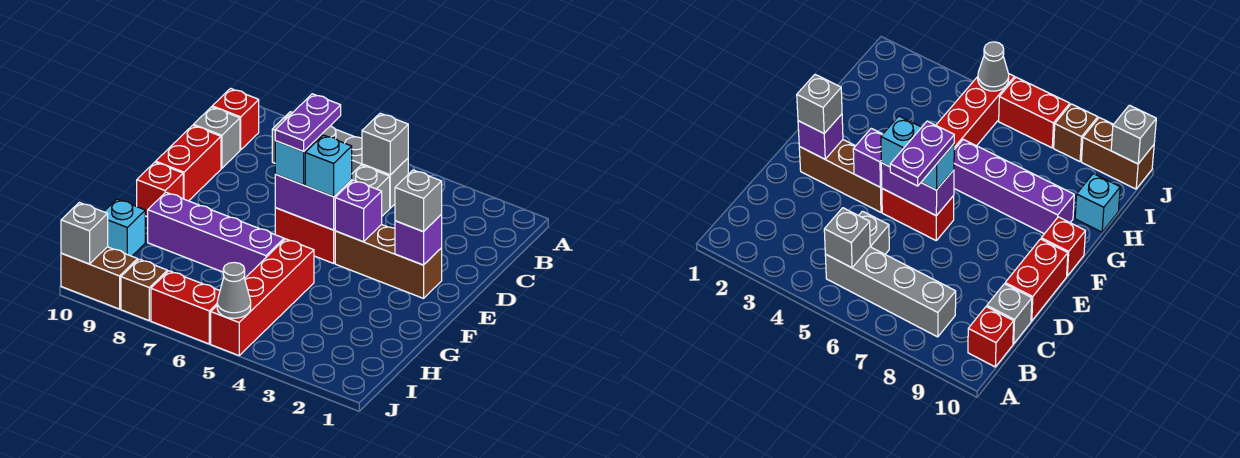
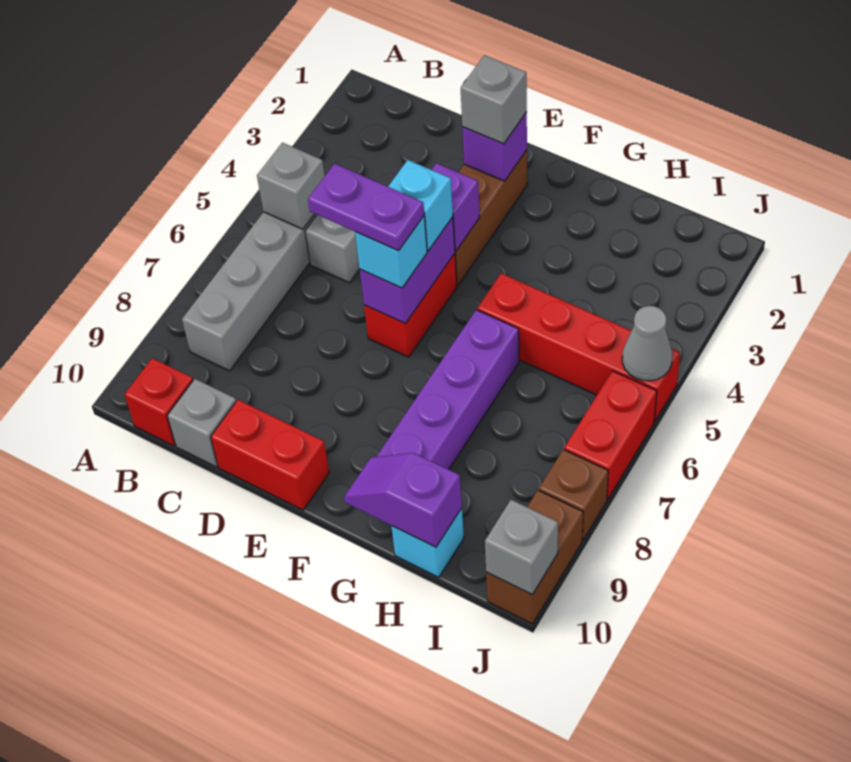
red brick F10 level 1 -> none
none -> purple slope G10:H10 level 2 top H

